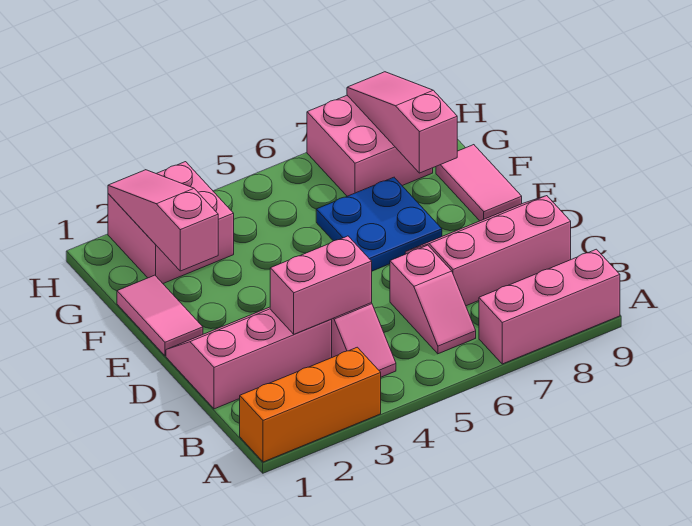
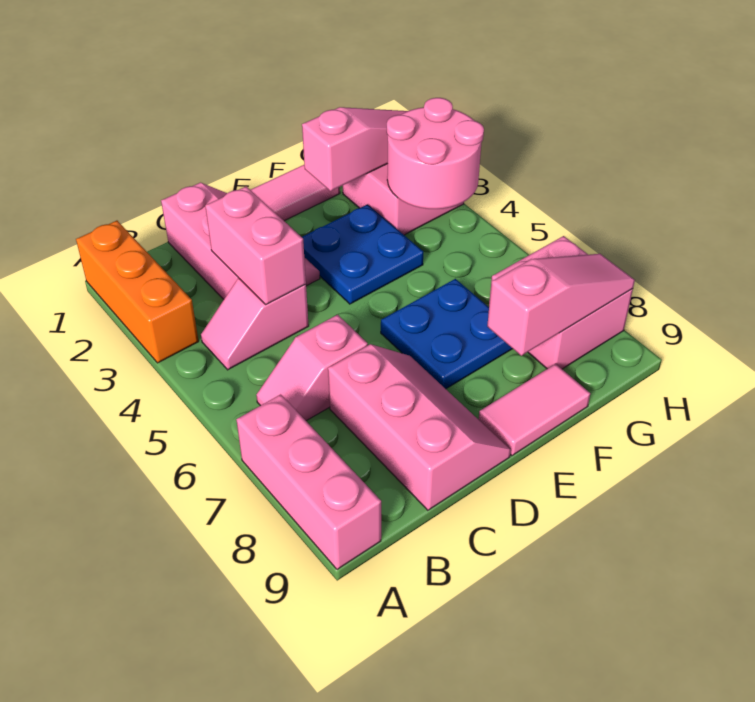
none -> blue plate E3:F4 level 1
none -> pink round brick G3:H4 level 2

